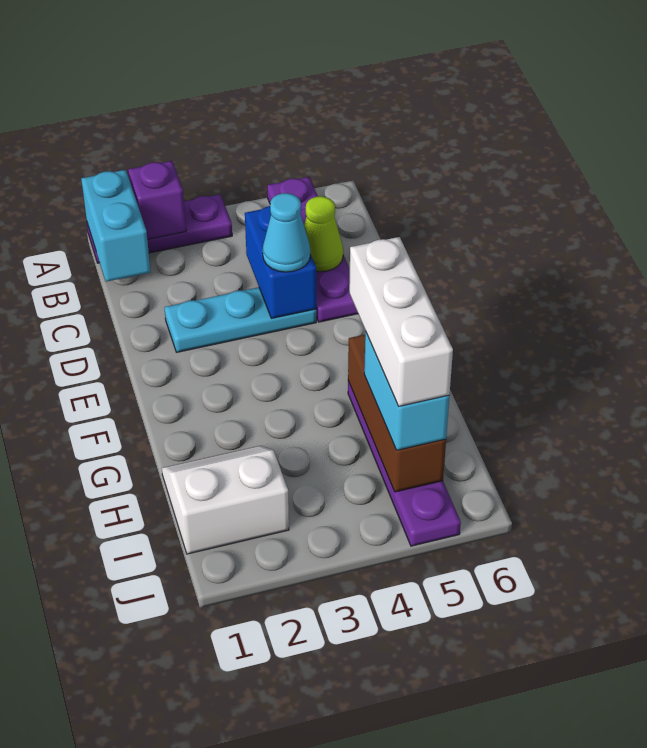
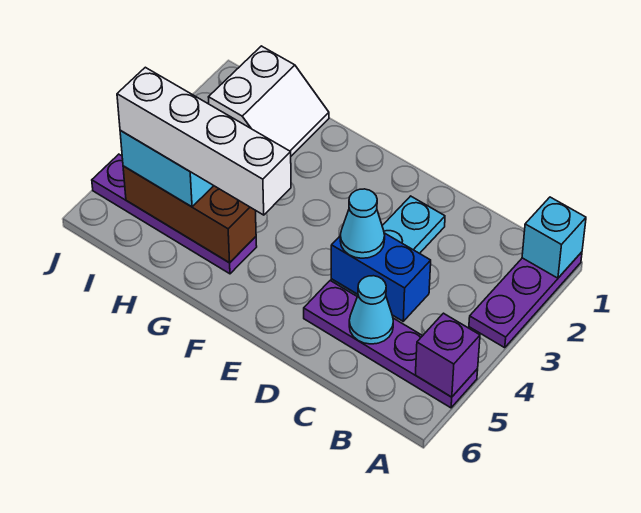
cyan brick A1:B1 level 2 -> cyan brick A1 level 2
purple brick A2 level 2 -> purple brick A5 level 2
lime cone C5 level 2 -> cyan cone C5 level 2
white brick G5:I5 level 4 -> white brick F5:I5 level 4

